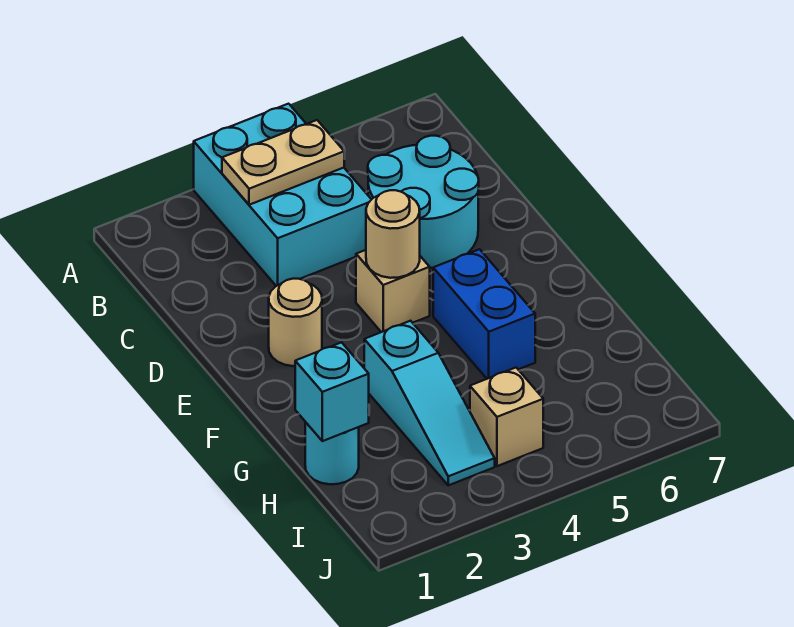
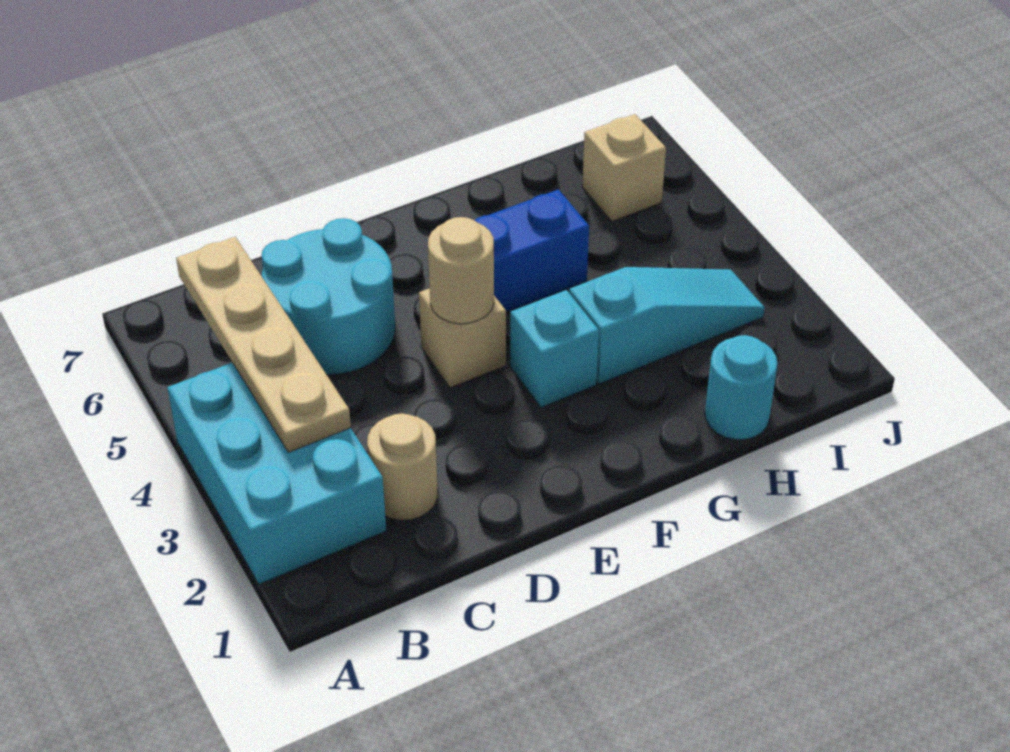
cyan brick A3:C4 level 1 -> cyan brick A2:B4 level 1
tan plate B3:B4 level 2 -> tan plate B3:B6 level 2
tan round brick E2 level 1 -> tan round brick C2 level 1
cyan brick H1 level 2 -> cyan brick F3 level 1
tan brick I4 level 1 -> tan brick I6 level 1

